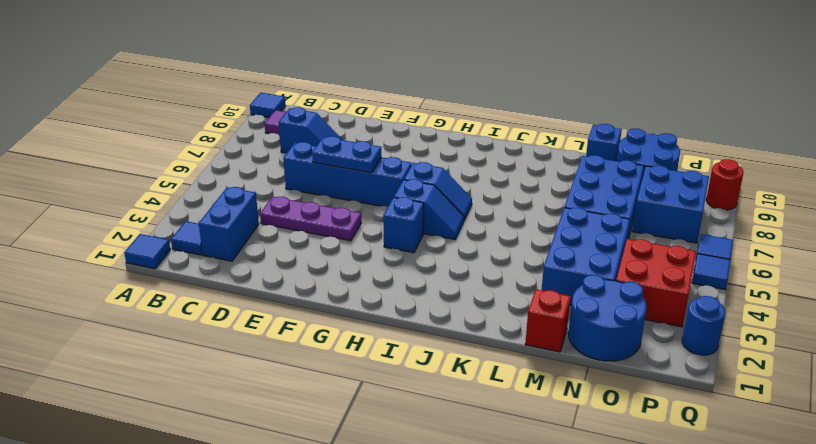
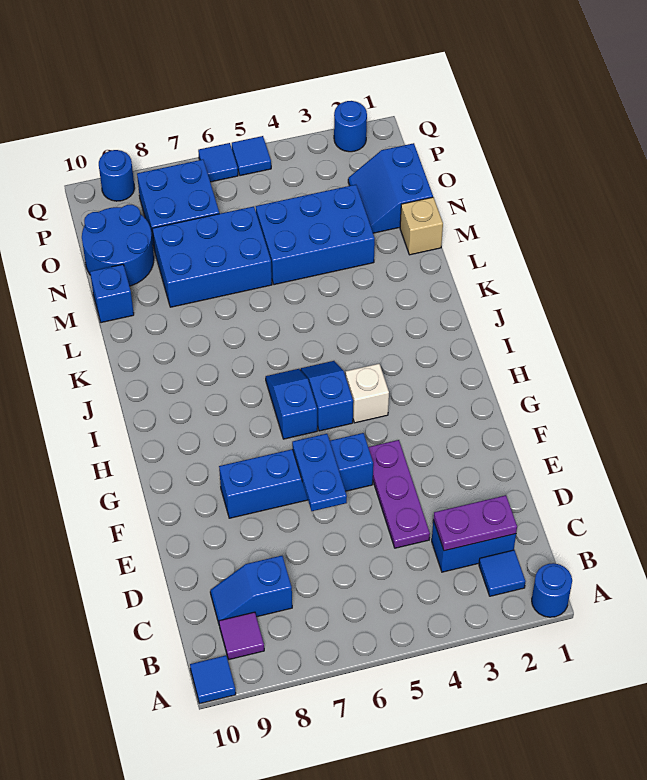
blue tile A1 level 1 -> blue round brick A1 level 1
none -> purple plate C2:C3 level 2
blue slope C8:D8 level 1 top C -> blue slope C8:C9 level 1 top 8
blue brick D6:G6 level 1 -> blue brick F5:F8 level 1
blue brick H4 level 1 -> white brick H4 level 1
red brick M1 level 1 -> tan brick M1 level 1
blue round brick N1:O2 level 1 -> blue slope N1:O2 level 1 top 1
red brick O3:P4 level 1 -> none
red round brick Q9 level 1 -> blue round brick Q9 level 1

